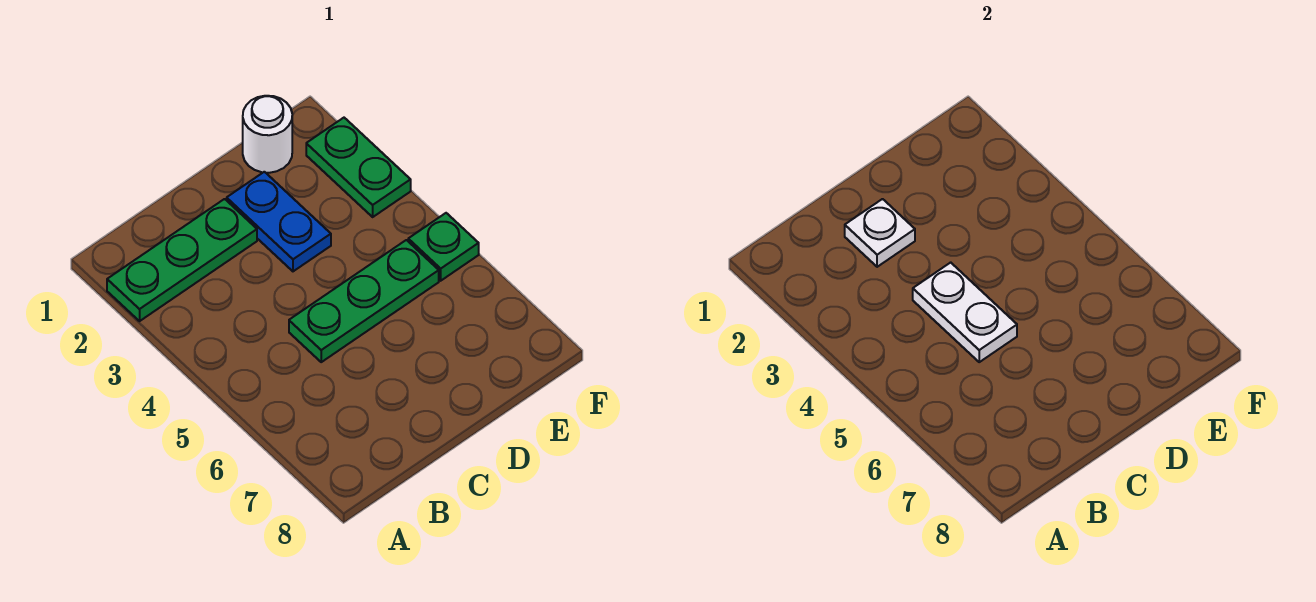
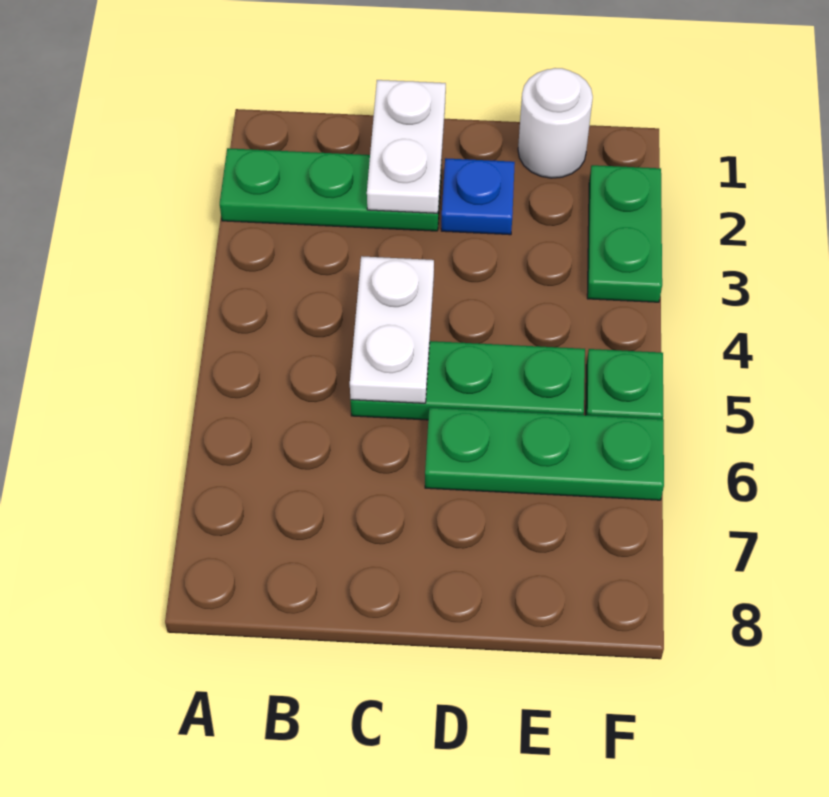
white plate C2 level 2 -> white plate C1:C2 level 2
blue plate D2:D3 level 1 -> blue plate D2 level 1
none -> green plate D6:F6 level 1

